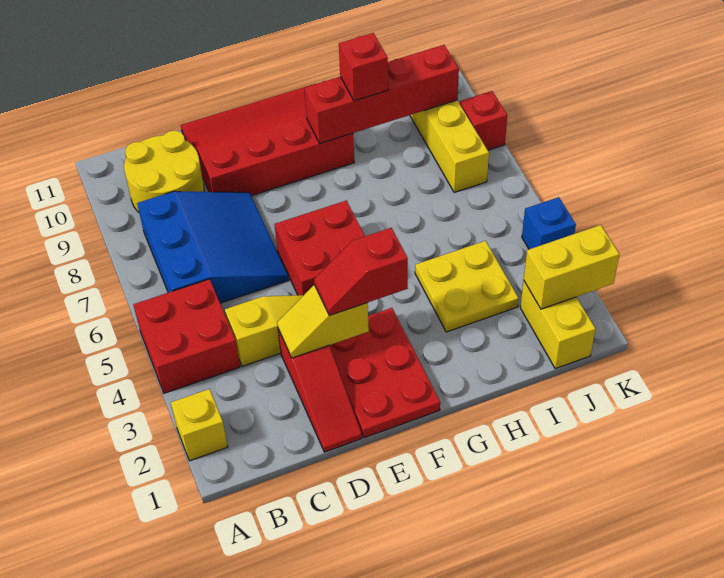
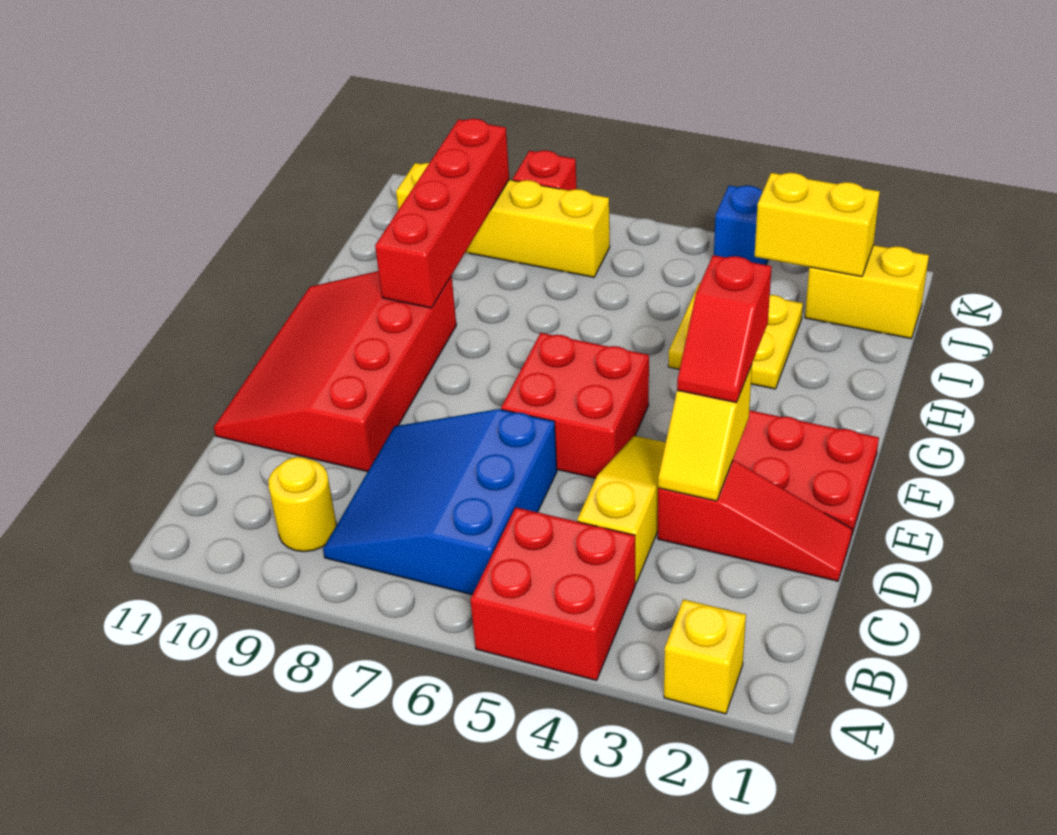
blue slope B6:D8 level 1 top B -> blue slope B6:D8 level 1 top 6
yellow round brick B9:C10 level 1 -> yellow round brick B9 level 1
red brick H9 level 3 -> none
yellow brick J2:K2 level 2 -> yellow brick J2:J3 level 2

